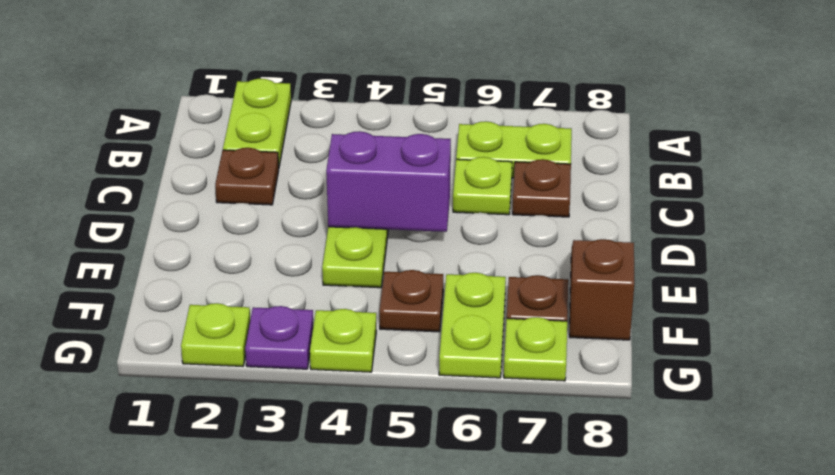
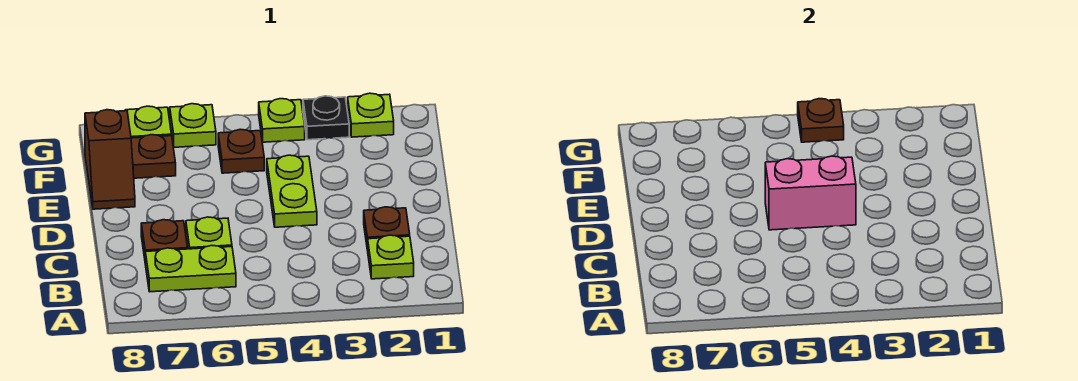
lime plate A2:B2 level 1 -> lime plate B2 level 1
purple brick D4:D5 level 2 -> pink brick D4:D5 level 2
lime plate F6:G6 level 1 -> lime plate G6 level 1
purple plate G3 level 1 -> black plate G3 level 1
none -> brown plate G4 level 2

